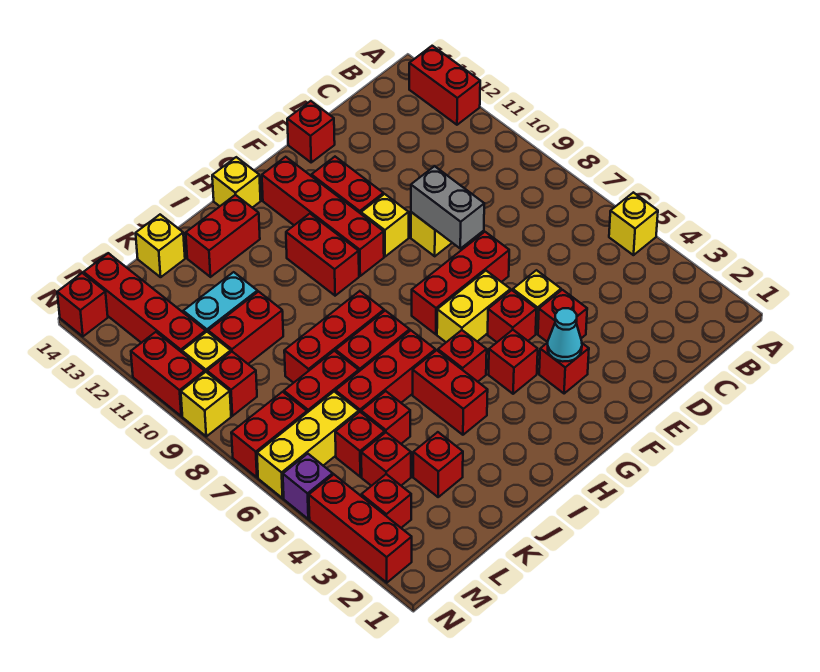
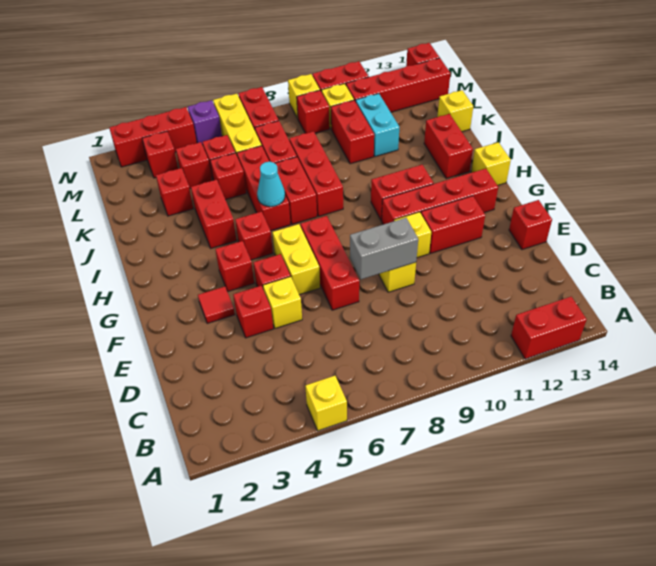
red brick F3 level 1 -> red tile F3 level 1
cyan cone F3 level 2 -> cyan cone I6 level 2
red brick I4:I5 level 1 -> red brick I4:J4 level 1

